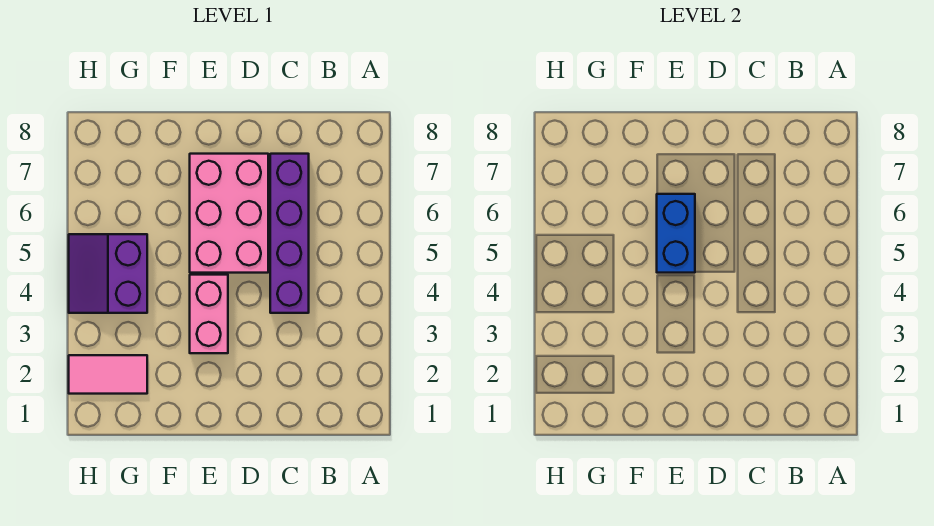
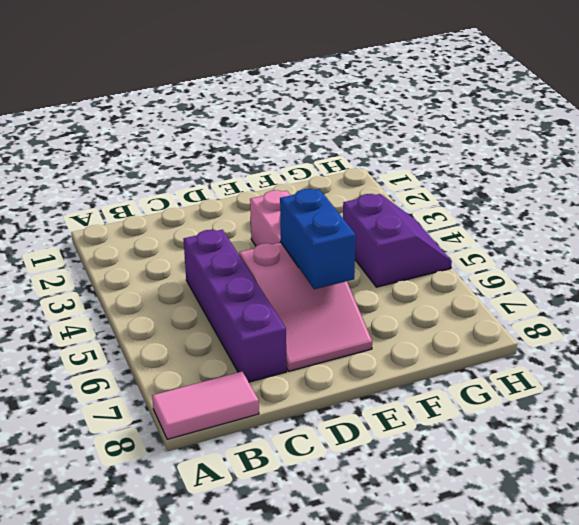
pink brick D5:E7 level 1 -> pink slope D5:E7 level 1 top 5
pink tile G2:H2 level 1 -> pink tile A8:B8 level 1

